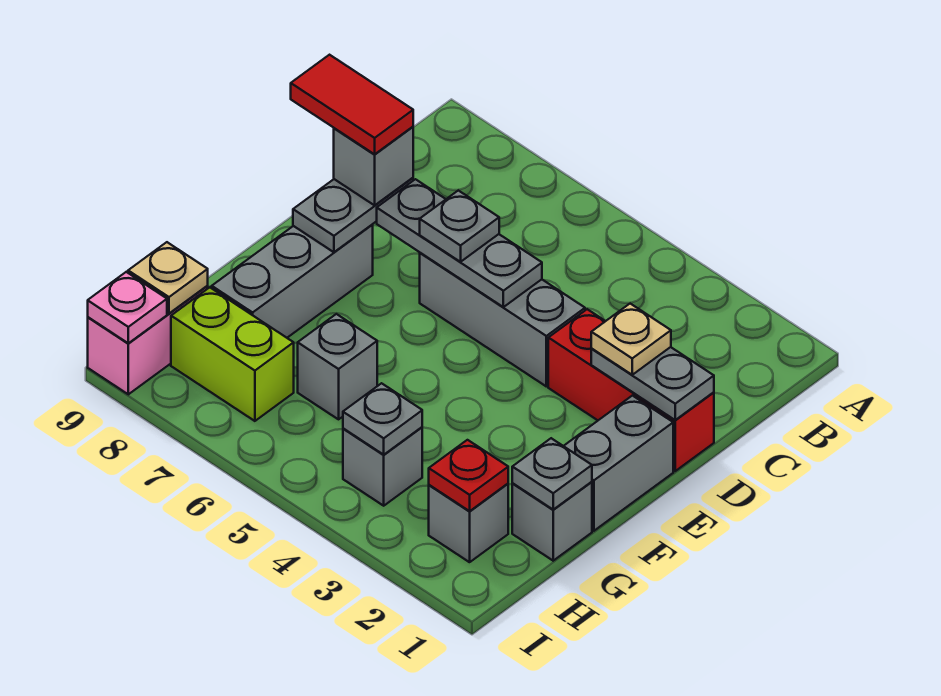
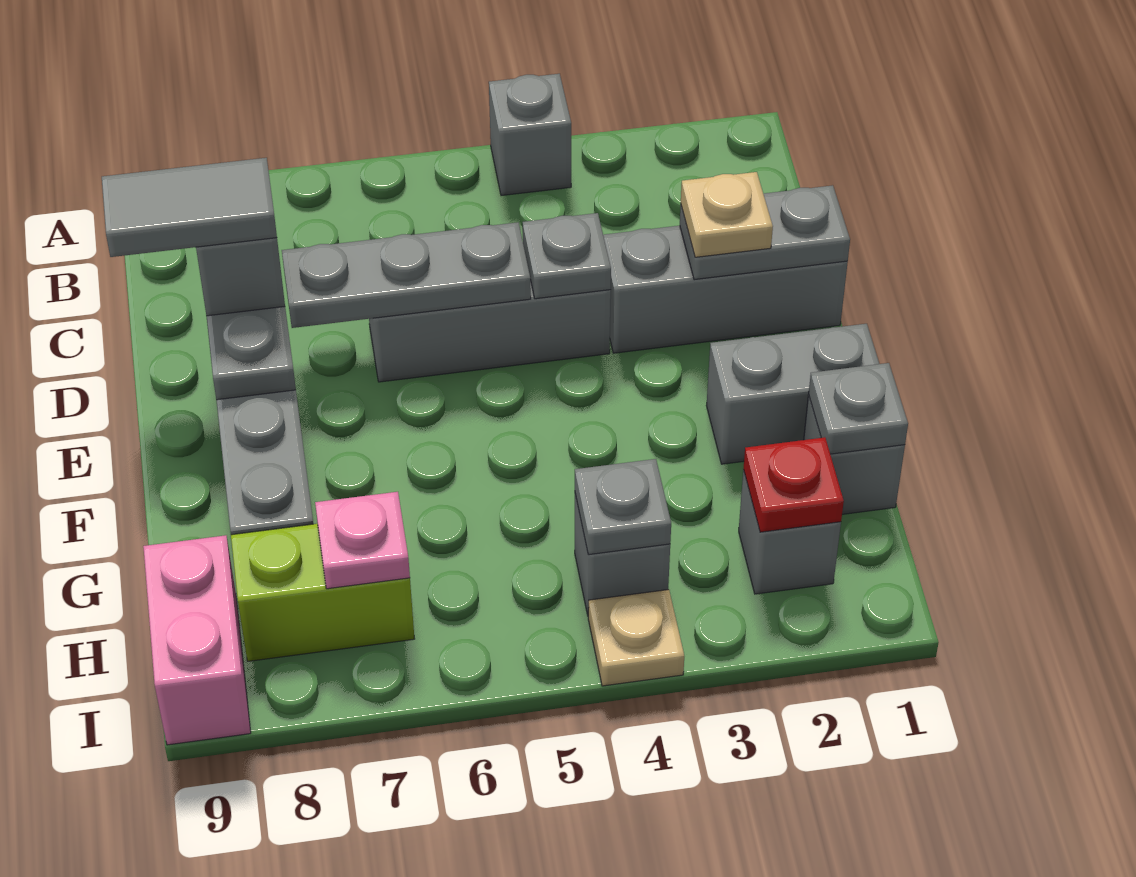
red brick D1:D3 level 1 -> grey brick D1:D3 level 1
grey plate D6 level 3 -> grey plate D4 level 2
red tile D8:D9 level 4 -> grey tile D8:D9 level 4
grey brick E1:F1 level 1 -> grey brick F1:F2 level 1
grey brick G6 level 1 -> grey brick A4 level 1
tan plate H9 level 2 -> tan plate I4 level 1
pink plate I9 level 2 -> pink plate H7 level 2

